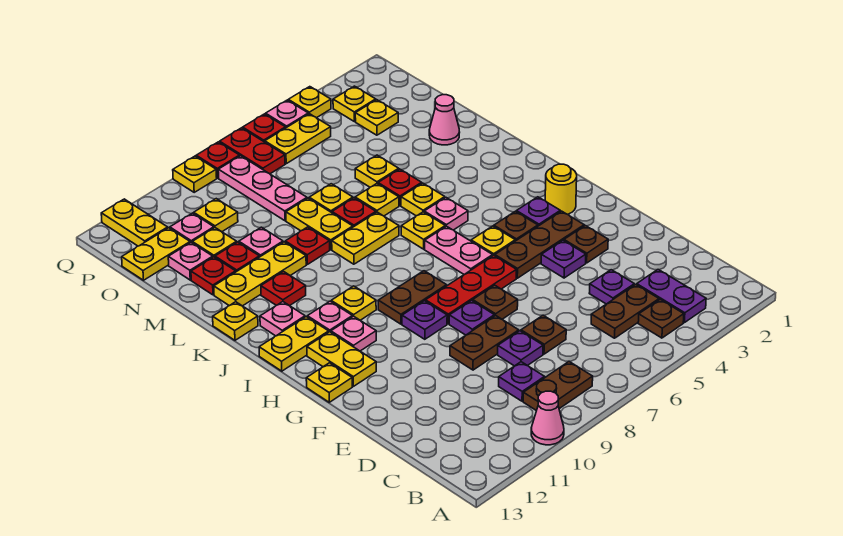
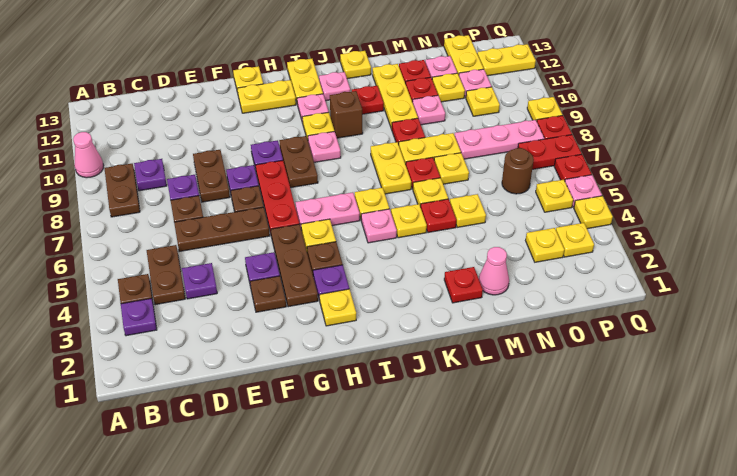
purple plate B3:C3 level 1 -> purple plate B3 level 1
none -> brown plate D6:F6 level 1
yellow round brick H2 level 1 -> yellow plate H2 level 1
pink plate H11 level 1 -> pink plate I9 level 1
none -> brown brick J10 level 1
none -> red plate L2 level 1
none -> brown round brick O6 level 1
yellow plate P5:P6 level 1 -> yellow plate P5 level 1

